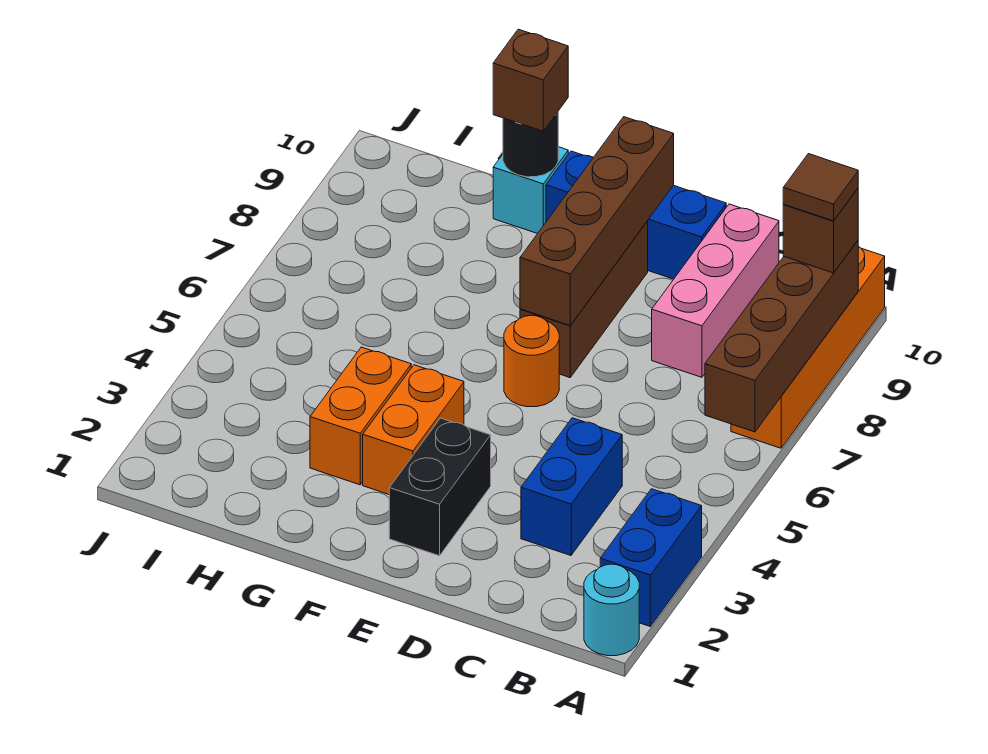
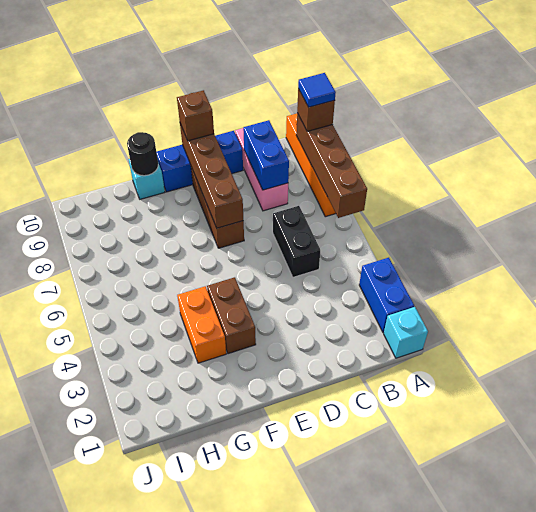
cyan round brick A1 level 1 -> cyan brick A1 level 1
brown tile A9 level 4 -> blue tile A9 level 4
blue brick C3:C4 level 1 -> blue brick C8:C9 level 2
black brick E2:E3 level 1 -> black brick C5:C6 level 1
orange round brick E6 level 1 -> none
orange brick F3:F4 level 1 -> brown brick F3:F4 level 1
brown brick G10 level 3 -> brown brick E10 level 3

